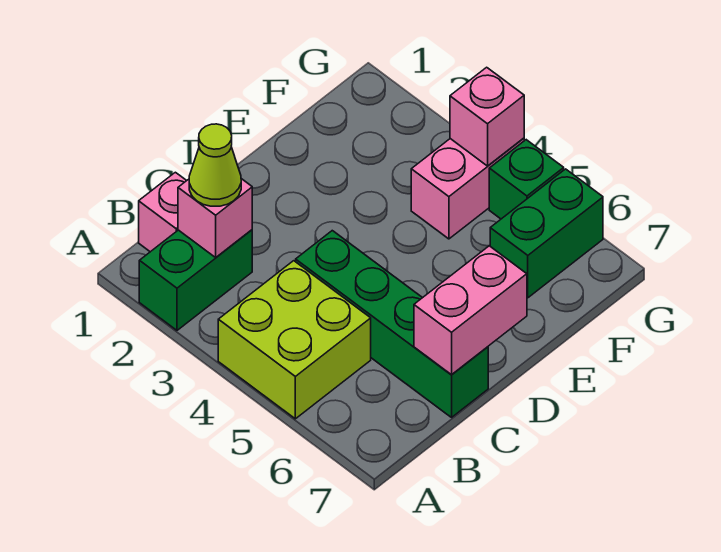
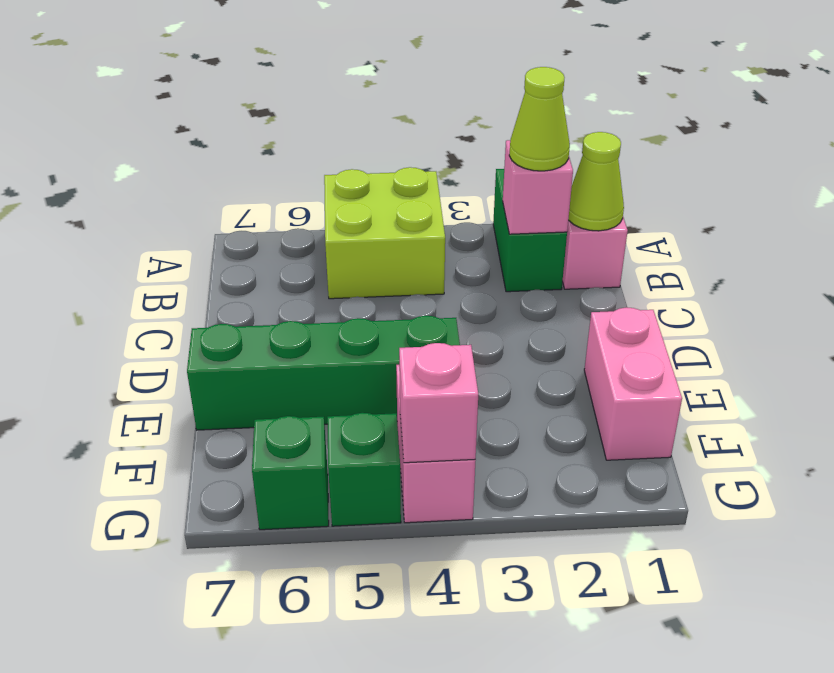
none -> lime cone B1 level 2
green brick C4:C7 level 1 -> green brick E4:E7 level 1
pink brick C7:D7 level 2 -> pink brick E1:F1 level 1
green brick F6:G6 level 1 -> green brick G6 level 1

